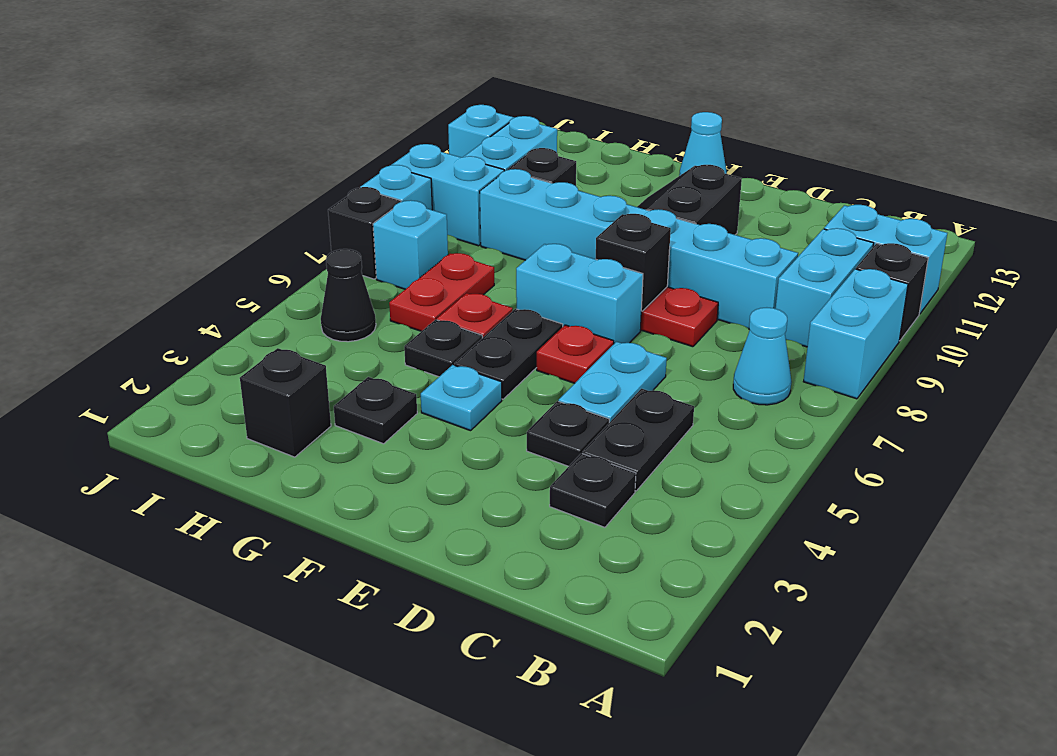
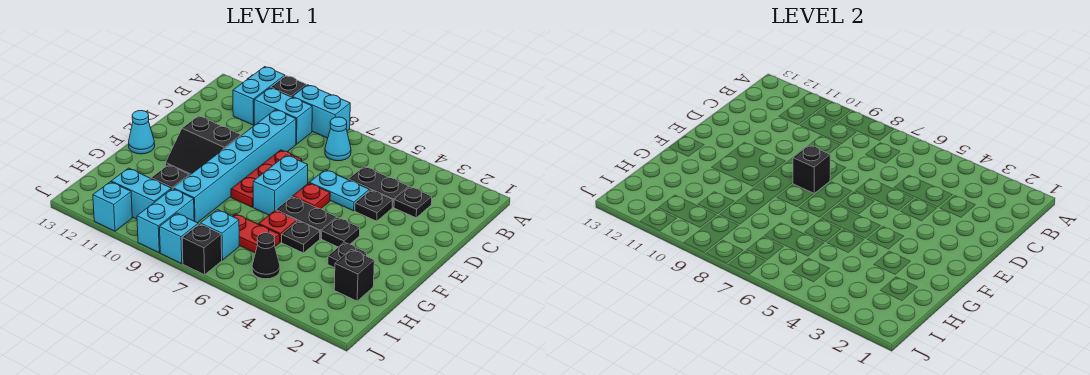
cyan plate F4 level 1 -> black plate F4 level 1

